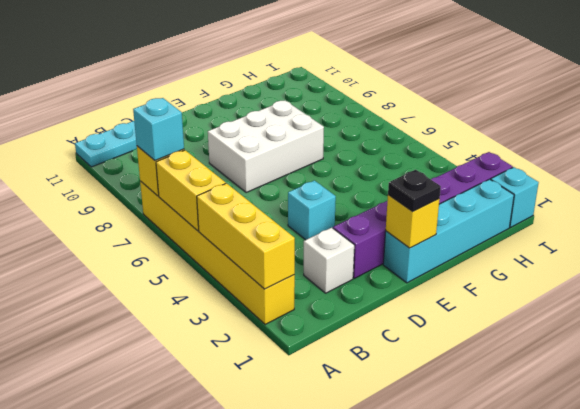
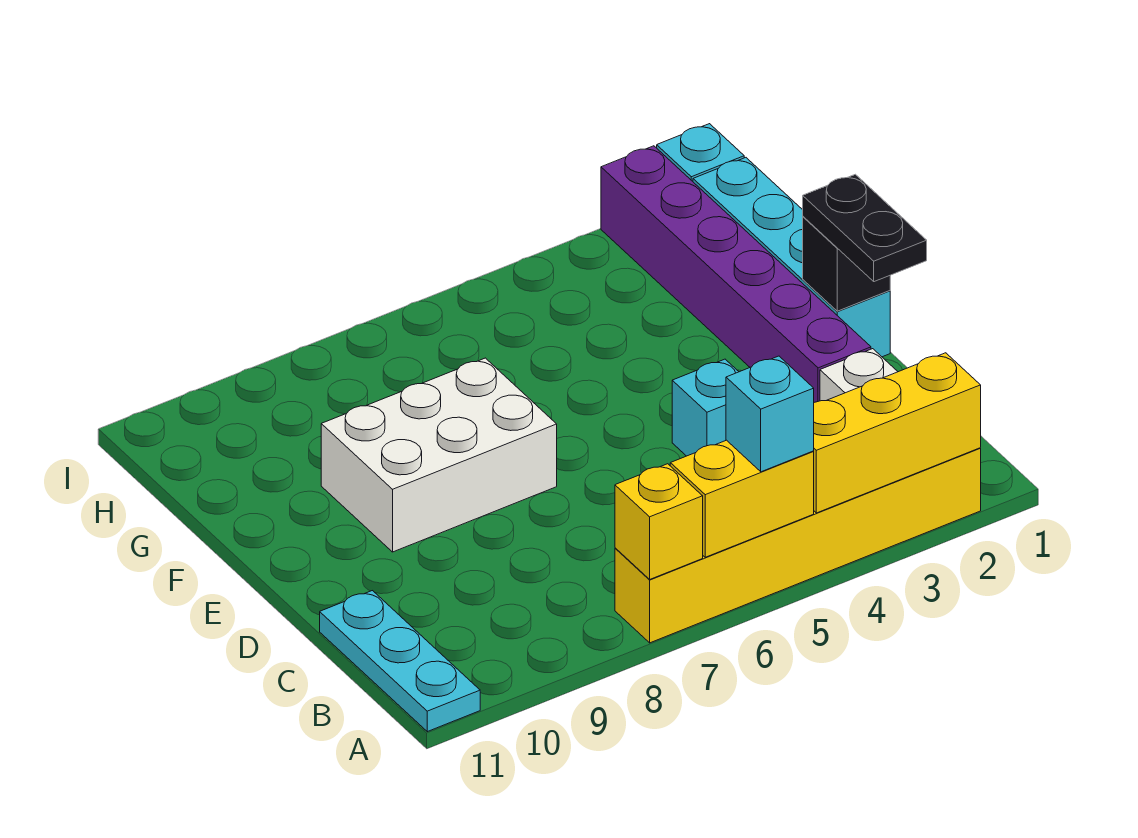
cyan brick A7 level 3 -> cyan brick A5 level 3
white brick D7:F8 level 1 -> white brick E7:F9 level 1
yellow brick E1 level 2 -> black brick E1 level 2
black plate E1 level 3 -> black plate D1:E1 level 3

